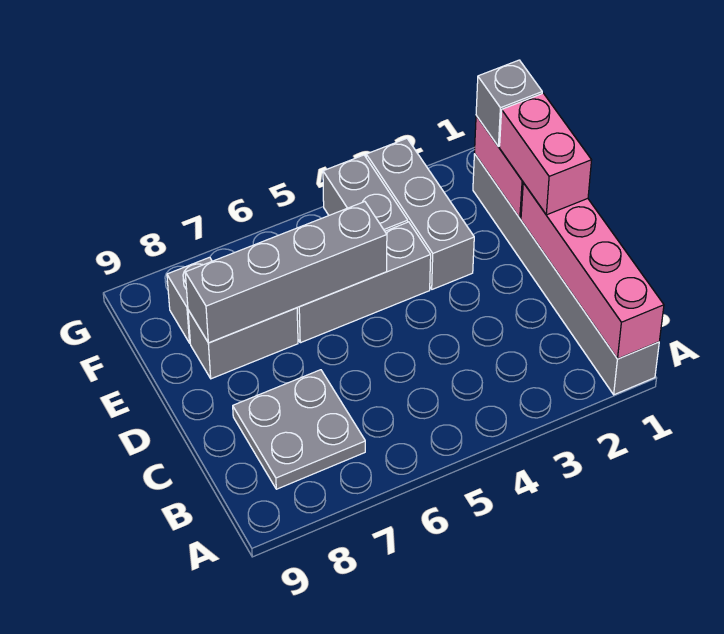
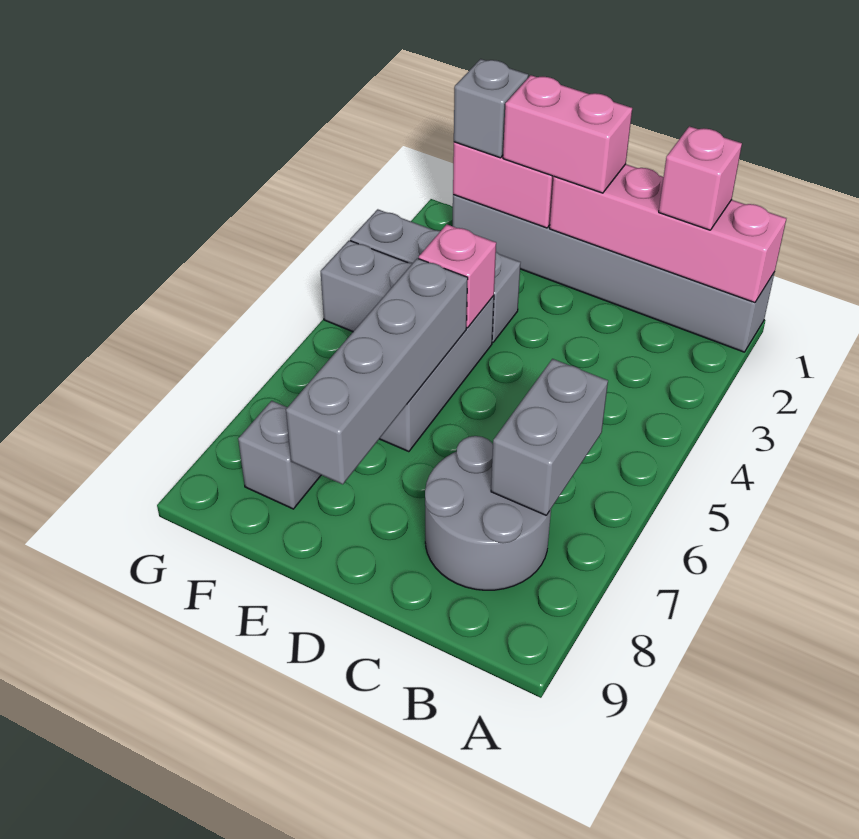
none -> pink brick B1 level 3
grey plate B7:C8 level 1 -> grey round brick B7:C8 level 1
none -> pink brick E4 level 2
grey brick E7:E8 level 1 -> grey brick B6:B7 level 2

